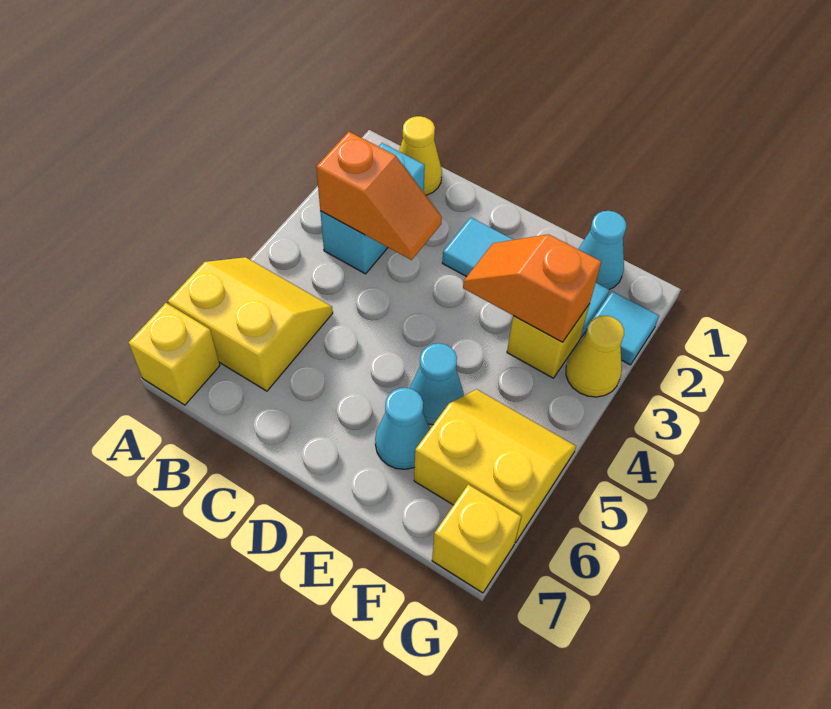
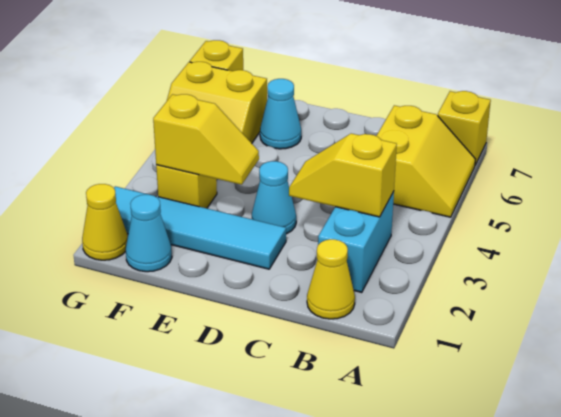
yellow slope A5:B6 level 1 top 6 -> yellow slope A5:B6 level 1 top B
orange slope B3:C3 level 2 top B -> yellow slope B3:C3 level 2 top B
orange slope E3:F3 level 2 top F -> yellow slope E3:F3 level 2 top F
cyan cone E5 level 1 -> cyan cone D3 level 1
yellow cone G3 level 1 -> yellow cone G1 level 1

